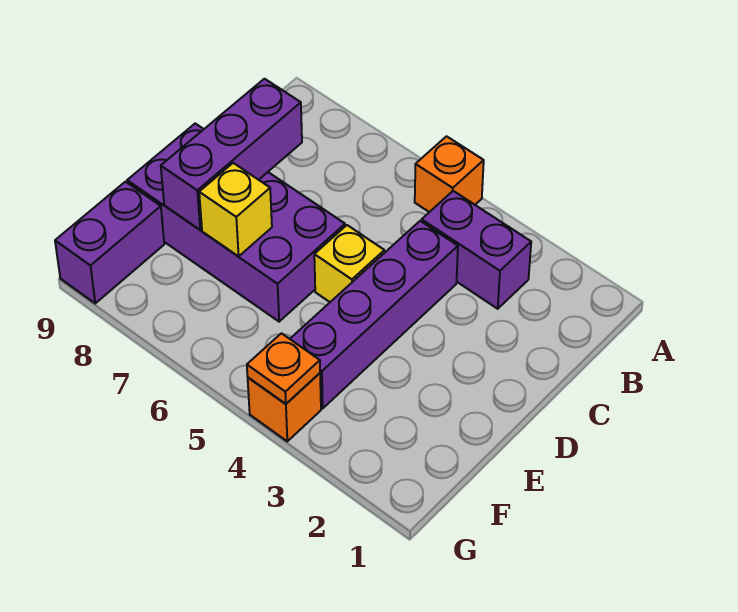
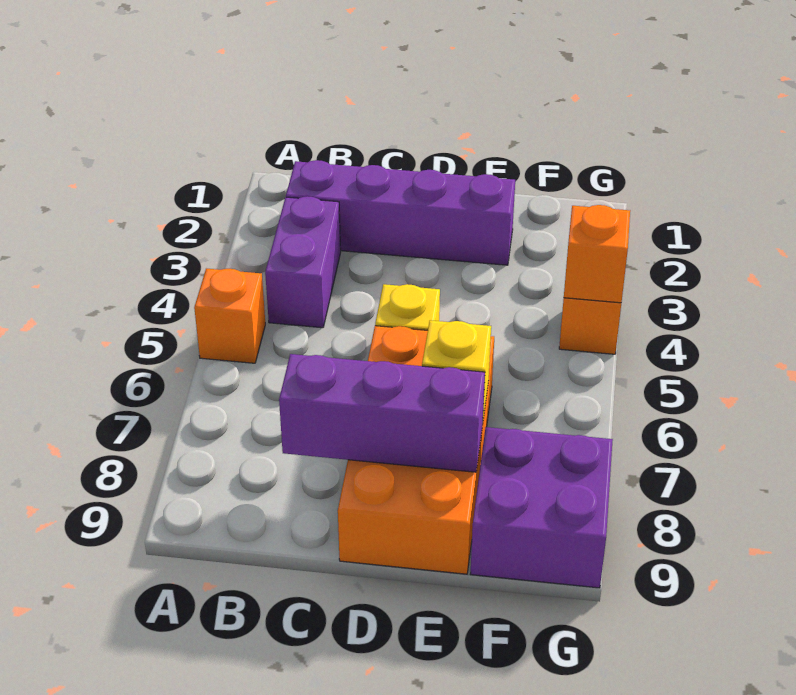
purple brick C4:F4 level 1 -> purple brick B2:E2 level 1
purple brick D6:E9 level 1 -> orange brick D6:E9 level 1
purple brick F9:G9 level 1 -> purple brick F8:G9 level 1
orange plate G4 level 2 -> orange brick G4 level 2

